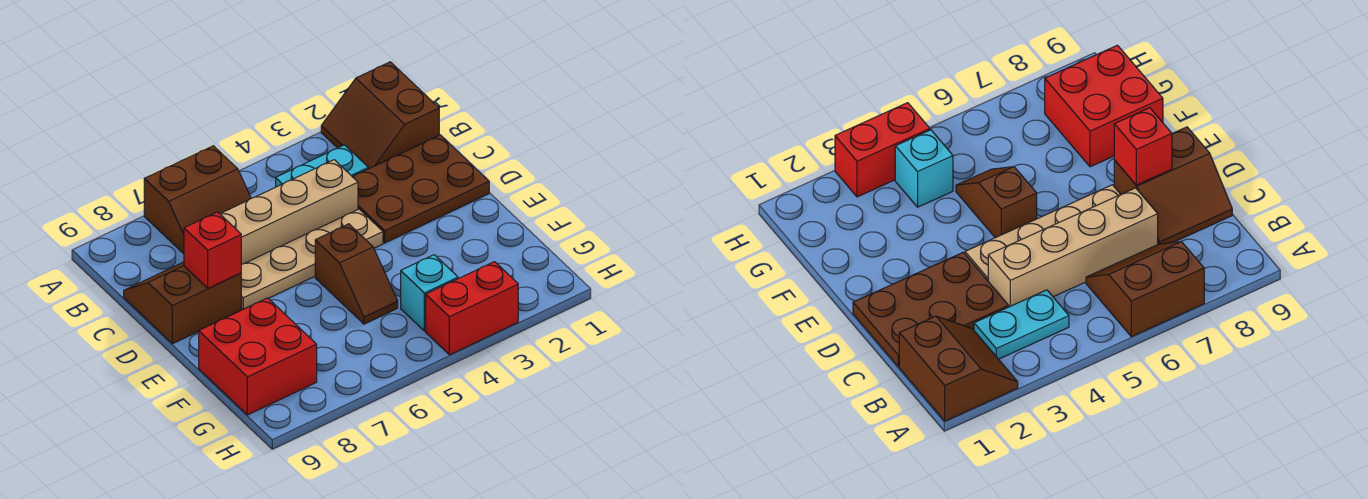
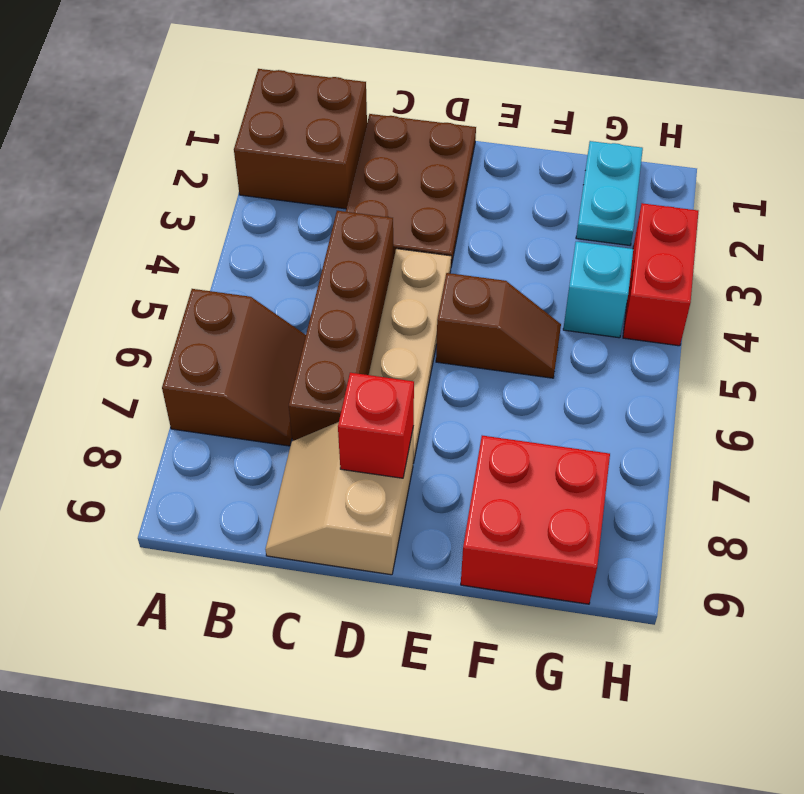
brown slope A1:B2 level 1 top 1 -> brown brick A1:B2 level 1
cyan plate B3:B4 level 1 -> cyan plate G1:G2 level 1
tan brick C4:C7 level 1 -> brown brick C4:C7 level 1
brown slope C8:D9 level 1 top D -> tan slope C8:D9 level 1 top D

